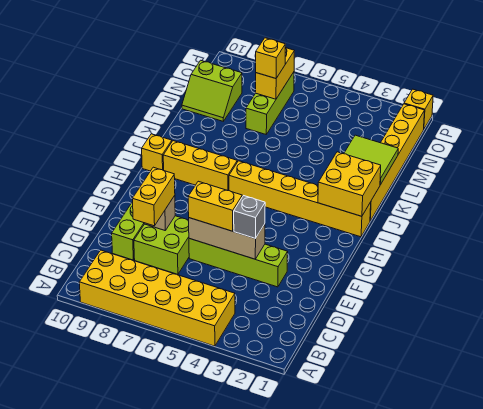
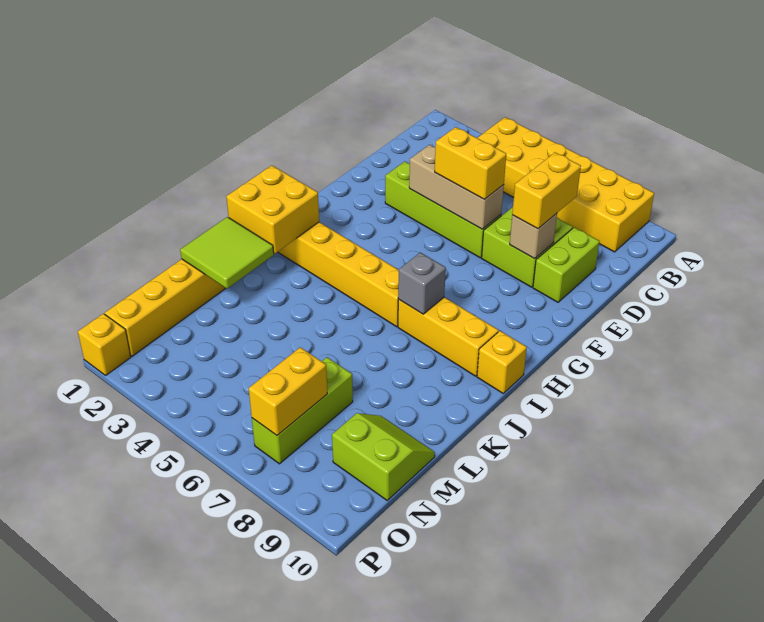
grey brick E4 level 3 -> grey brick I7 level 2
yellow brick N7 level 3 -> none

